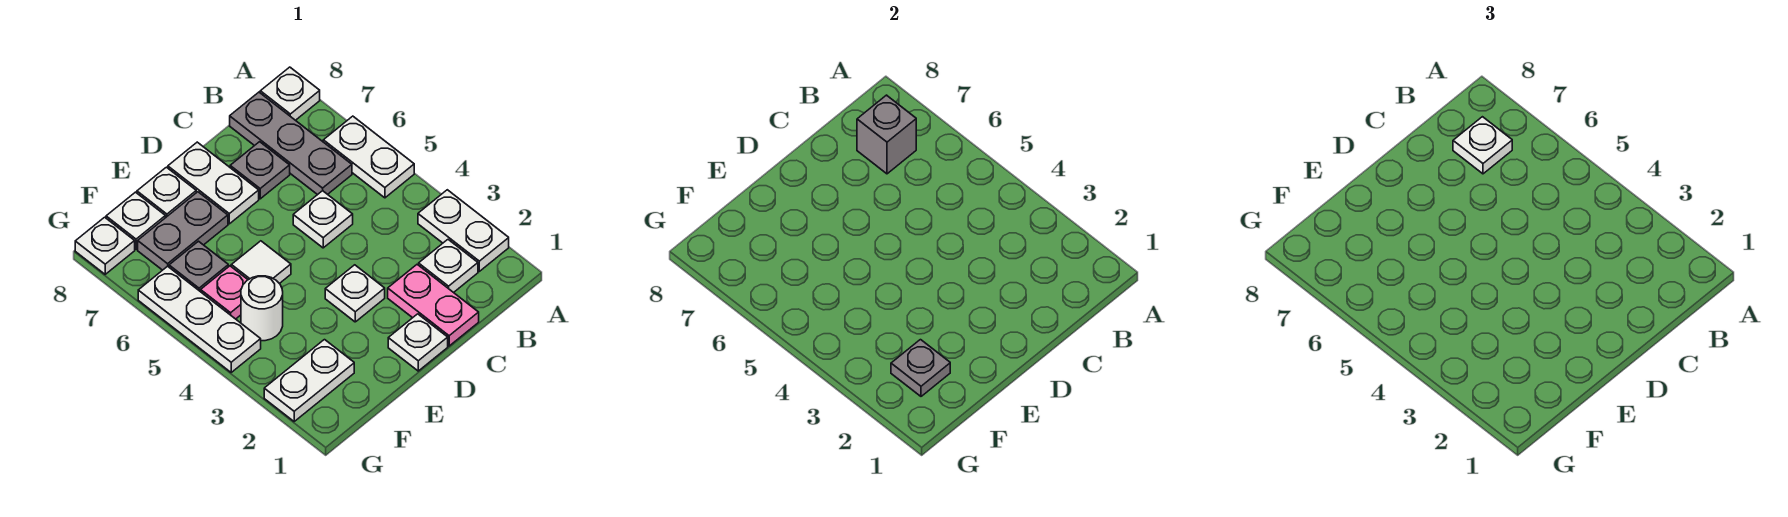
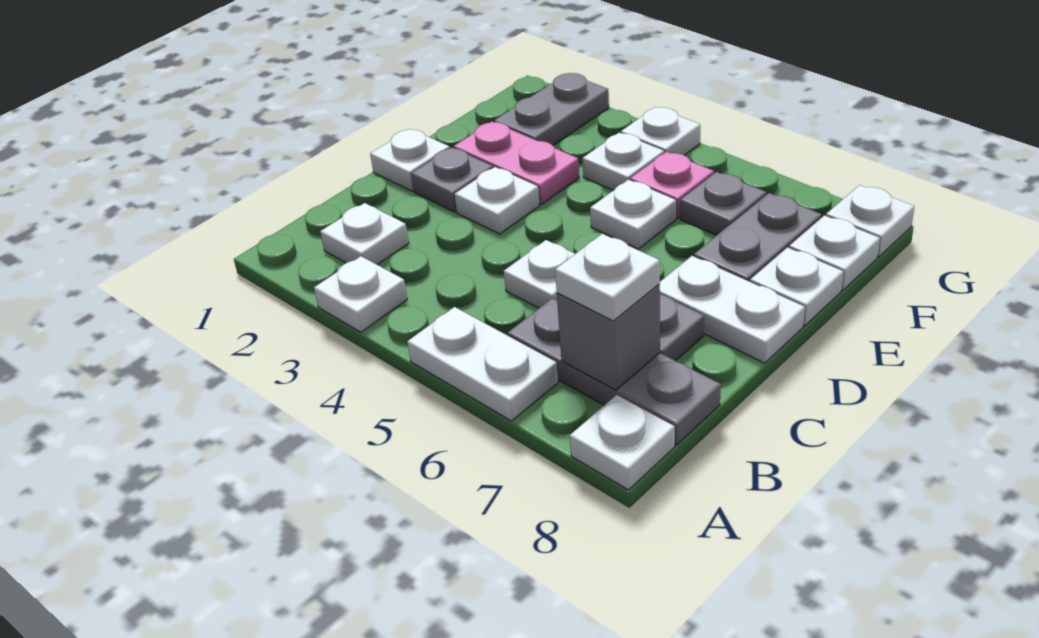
white plate A2:A3 level 1 -> white plate A3 level 1
pink plate C1:C2 level 1 -> pink plate E2:E3 level 1
white tile E5 level 1 -> white plate E5 level 1
white plate F2:G2 level 1 -> grey plate F2:G2 level 1
grey plate F2 level 2 -> grey plate D2 level 1
white round brick F4 level 1 -> white plate F4 level 1
white plate G4:G6 level 1 -> white plate G4 level 1

